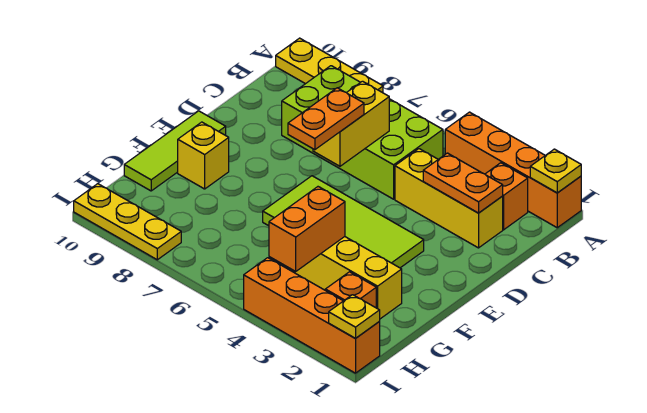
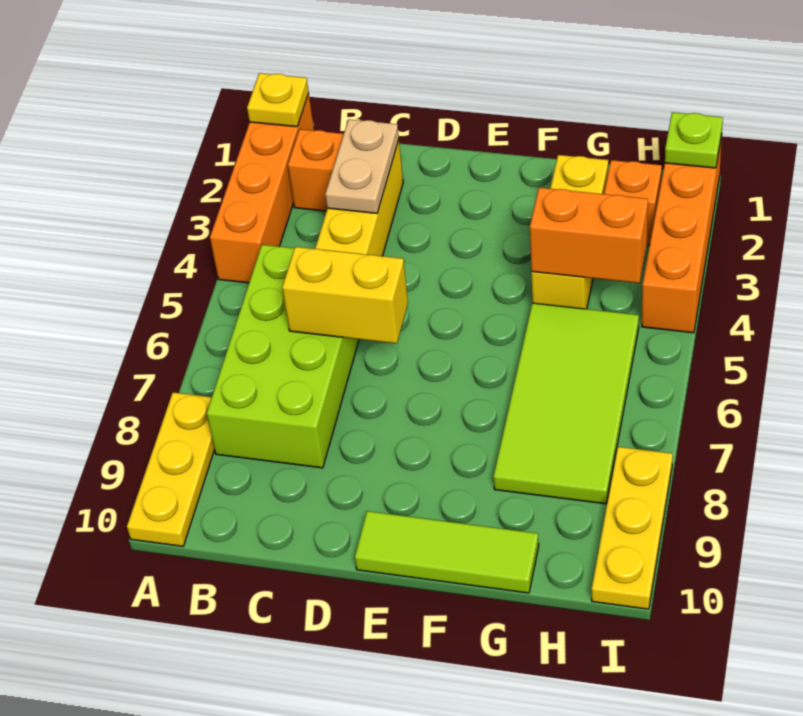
orange plate C2:C3 level 2 -> tan plate C2:C3 level 2
orange plate D6:E6 level 3 -> none
lime tile E3:F6 level 1 -> lime tile G5:H8 level 1
yellow brick F9 level 1 -> none
yellow plate I1 level 2 -> lime plate I1 level 2

